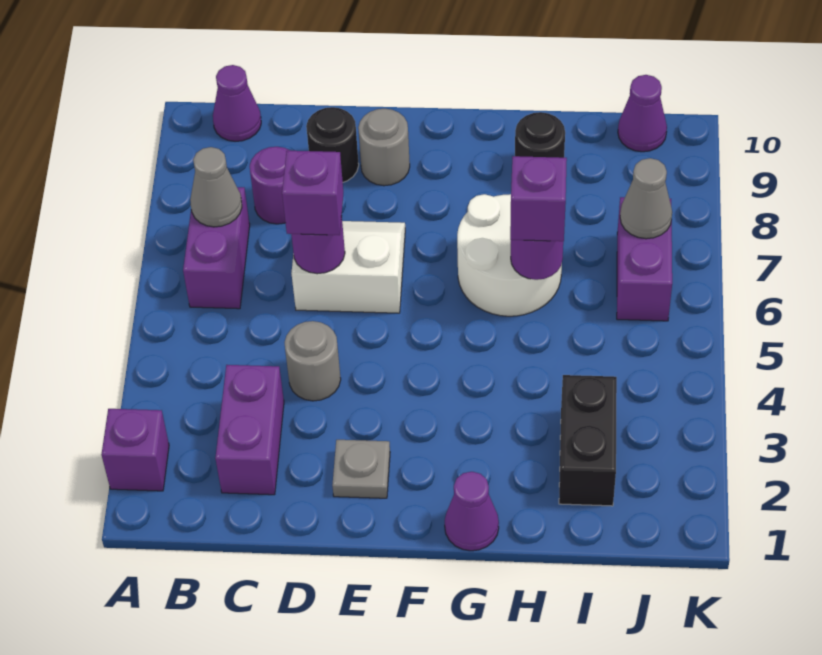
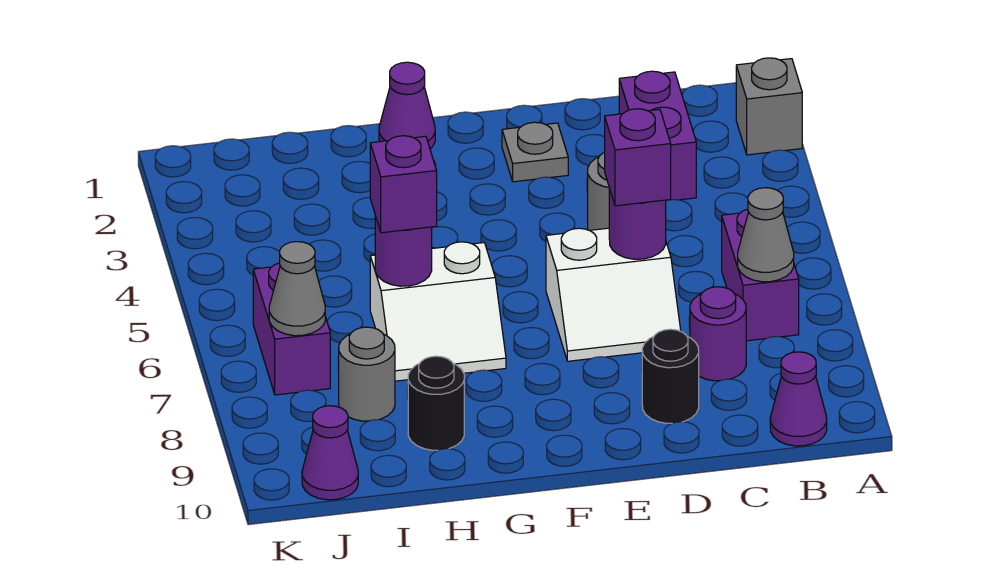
purple brick A2 level 1 -> grey brick A2 level 1
grey round brick E9 level 1 -> grey round brick I8 level 1
white round brick G6:H7 level 1 -> white slope G6:H7 level 1 top 6
black brick I2:I3 level 1 -> none

